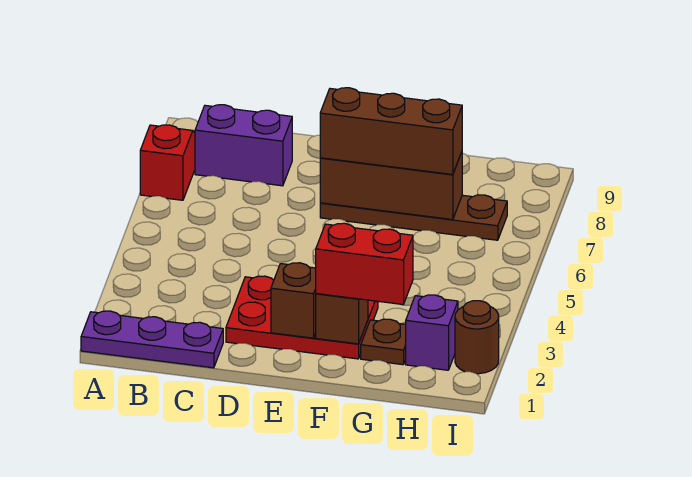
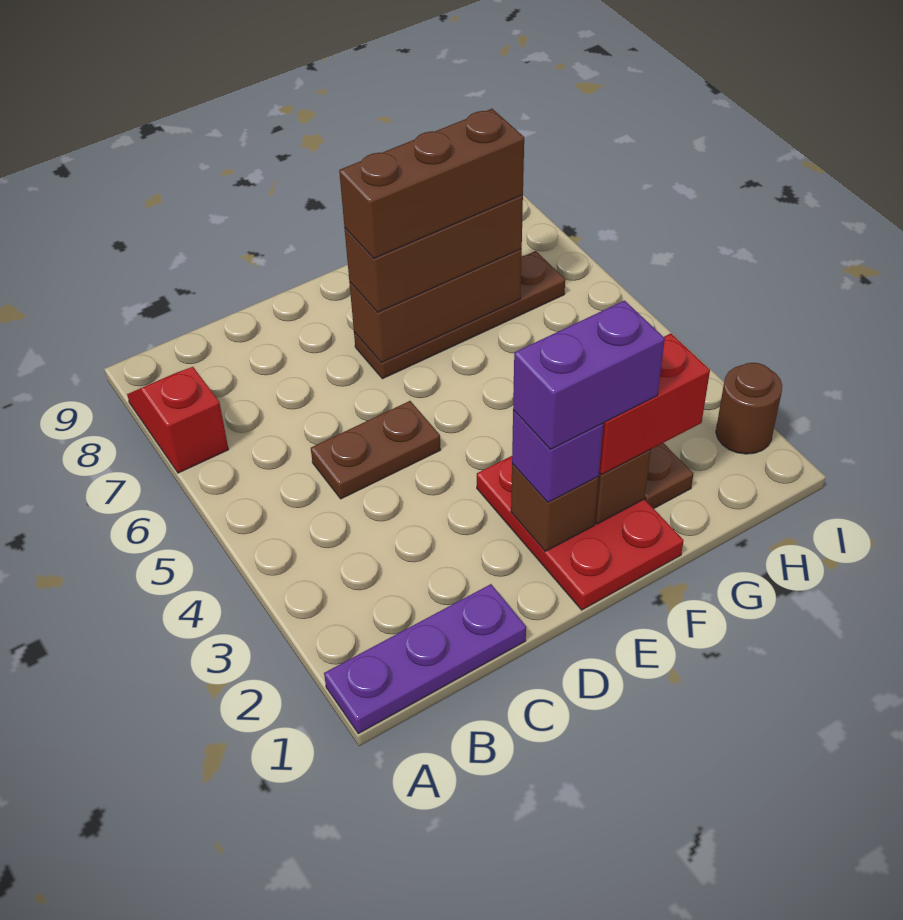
purple brick B8:C8 level 1 -> purple brick E2:F2 level 4
none -> brown plate C5:D5 level 1
red plate D2:F3 level 1 -> red plate E1:F3 level 1
none -> brown brick E7:G7 level 4
purple brick H2 level 1 -> purple brick E2 level 3

